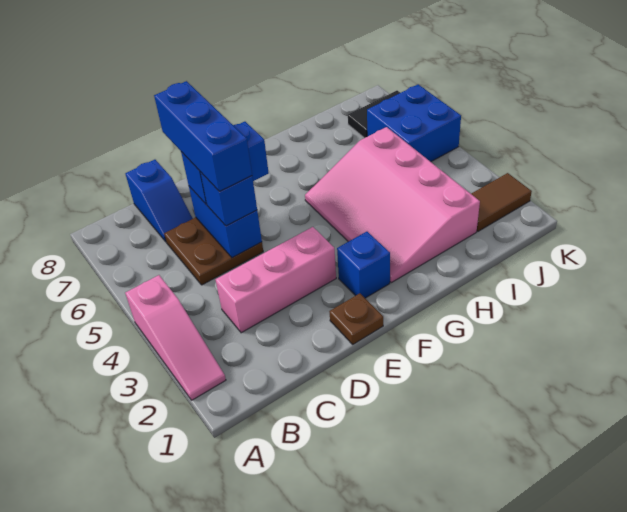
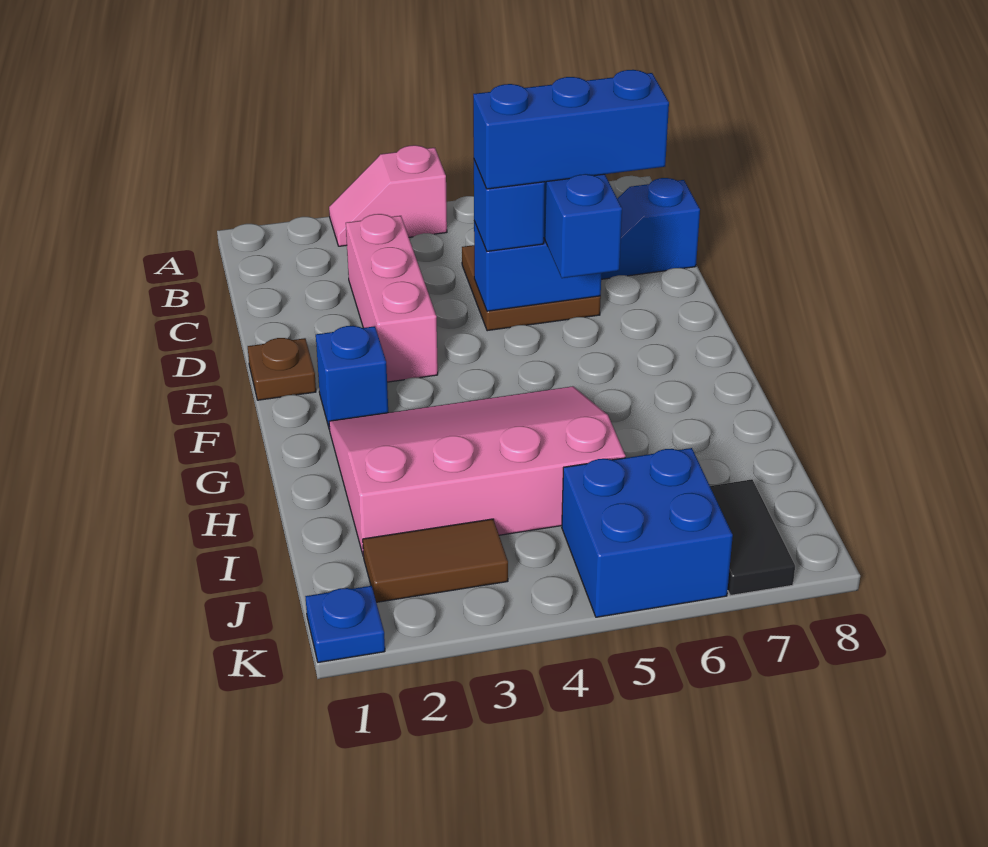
pink slope A2:A4 level 1 top 4 -> pink slope A3:A4 level 1 top 4
brown tile J2:K2 level 1 -> brown tile J2:J3 level 1
none -> blue plate K1 level 1

